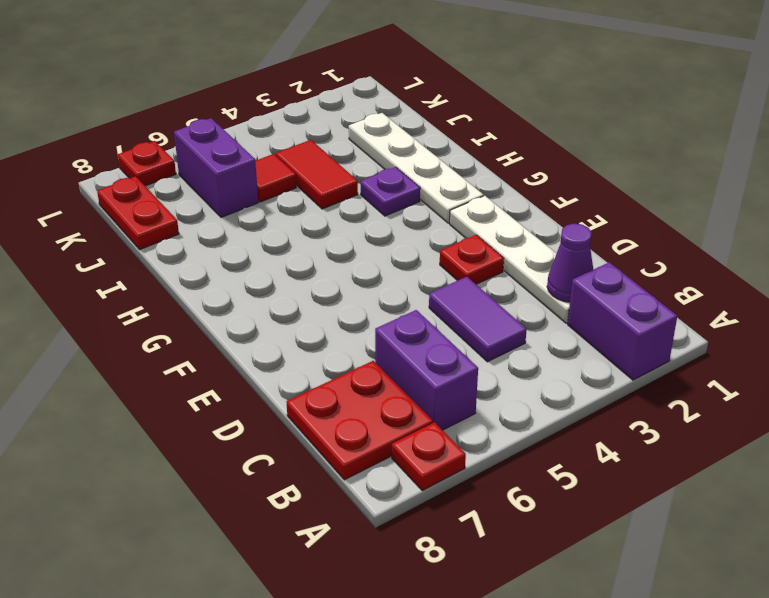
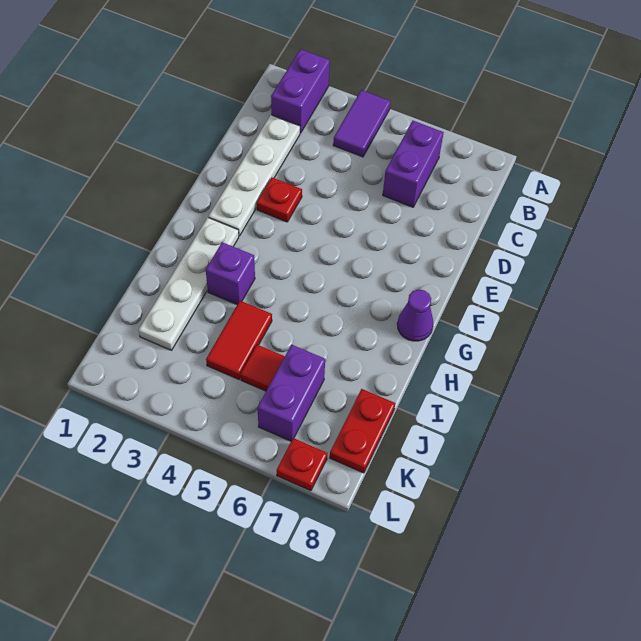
red plate A7 level 1 -> none
red plate B7:C8 level 1 -> none
purple cone C2 level 2 -> purple cone G8 level 1
purple tile C4:D4 level 1 -> purple tile A4:B4 level 1
purple plate H3 level 1 -> purple brick H3 level 1

